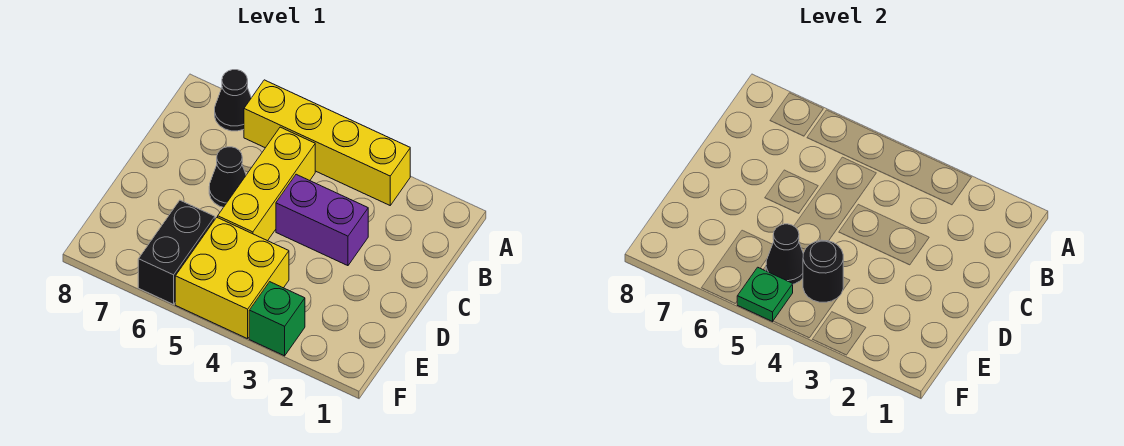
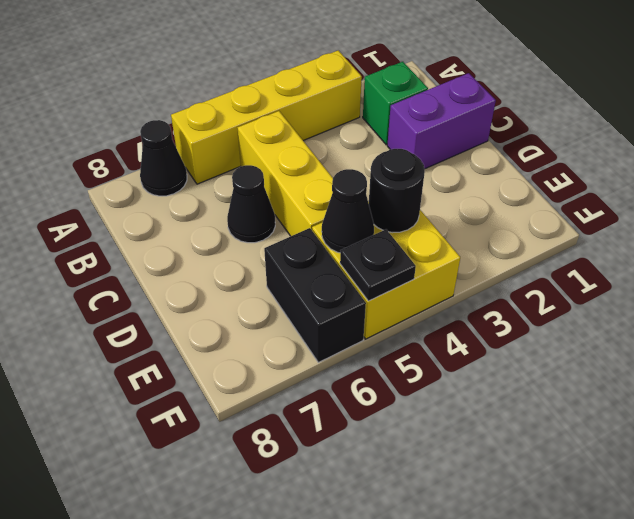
purple brick C3:C4 level 1 -> purple brick C1:C2 level 1
green brick F3 level 1 -> green brick B2 level 1
green plate F5 level 2 -> black plate F5 level 2

